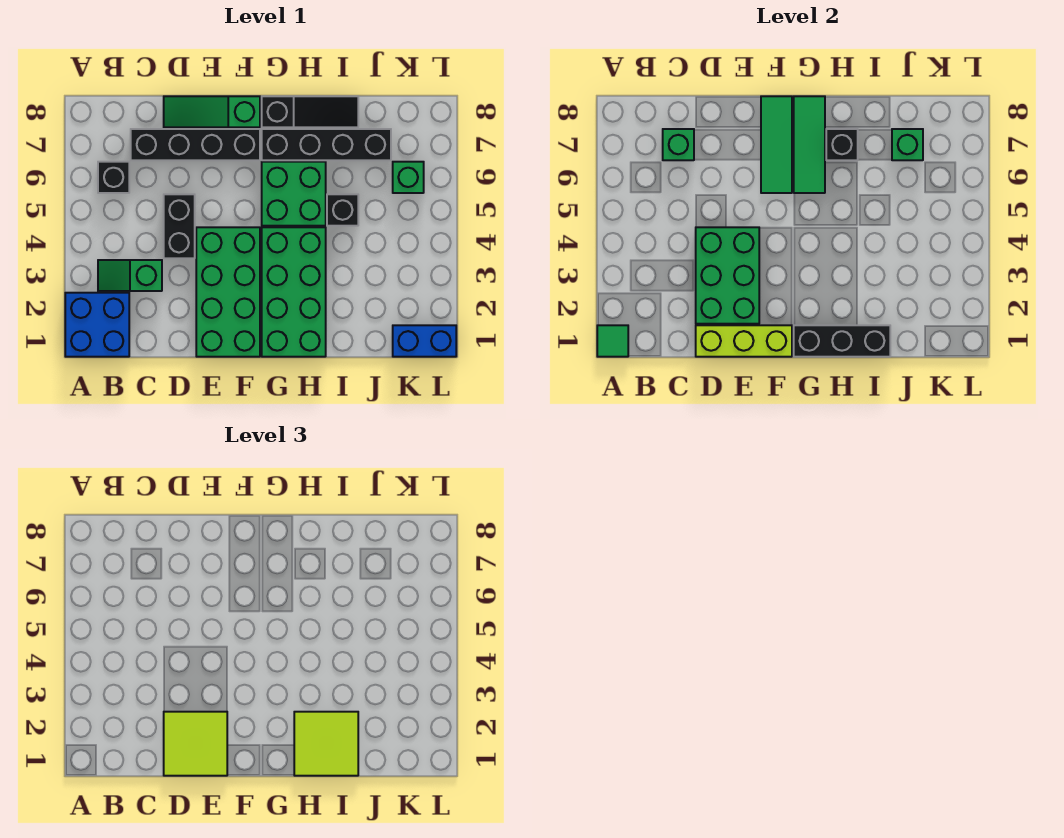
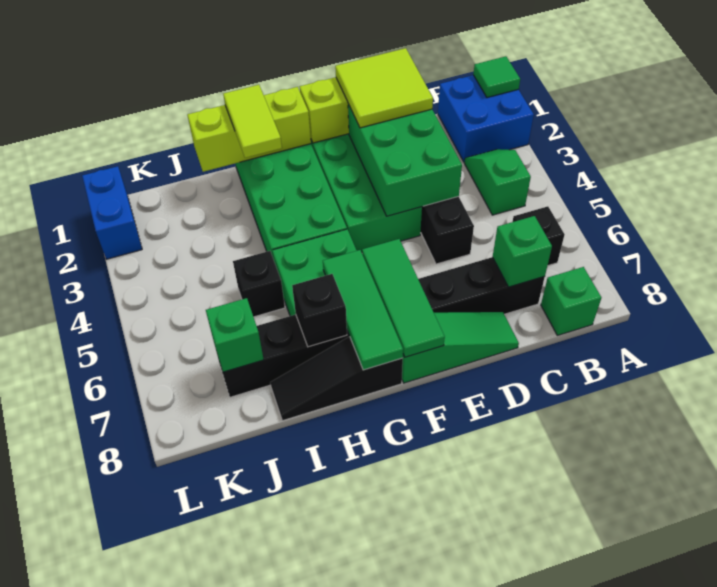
green slope B3:C3 level 1 top C -> green slope B3:B4 level 1 top 4
black brick G1:I1 level 2 -> lime brick G1:I1 level 2
lime tile H1:I2 level 3 -> lime tile H1:H2 level 3
blue brick K1:L1 level 1 -> blue brick L1:L2 level 1
green brick K6 level 1 -> green brick B8 level 1

